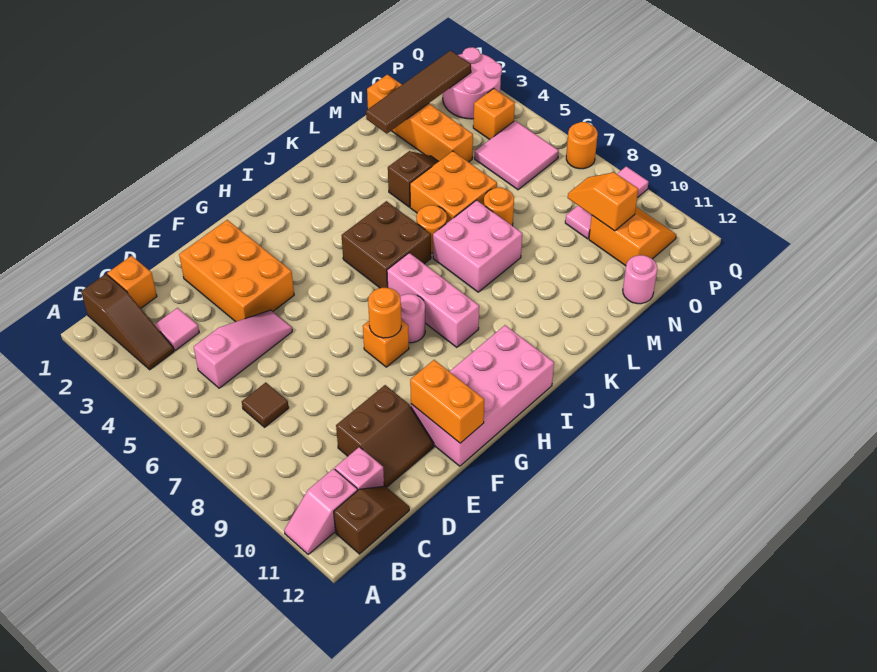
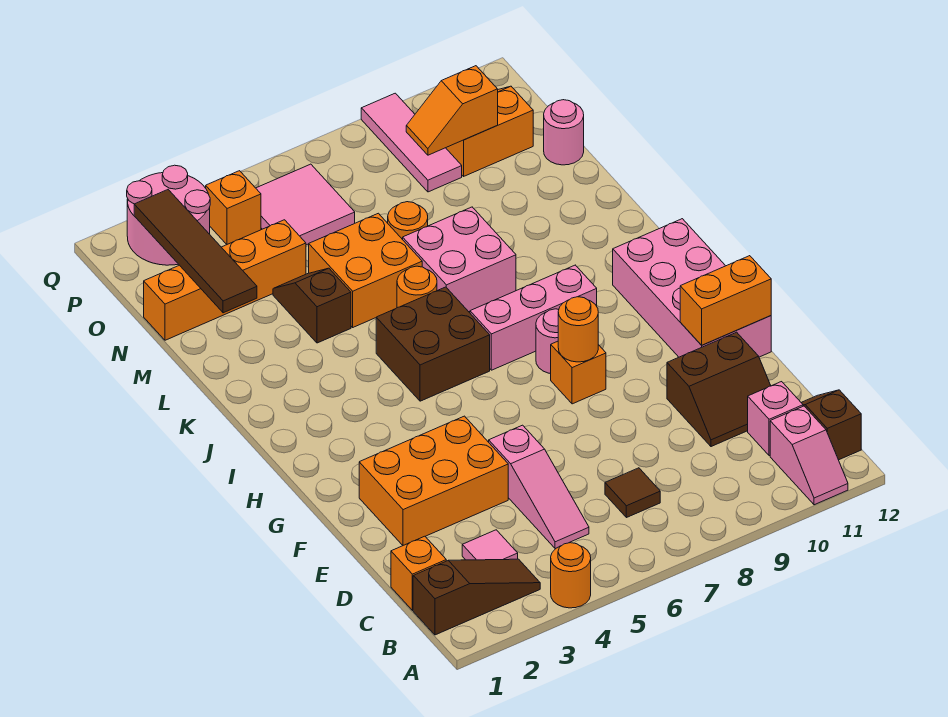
pink slope C5:E5 level 1 top C -> pink slope C5:E5 level 1 top E
brown slope D10:E11 level 1 top 10 -> brown slope D10:E11 level 1 top E
orange round brick Q7 level 1 -> orange round brick A4 level 1

